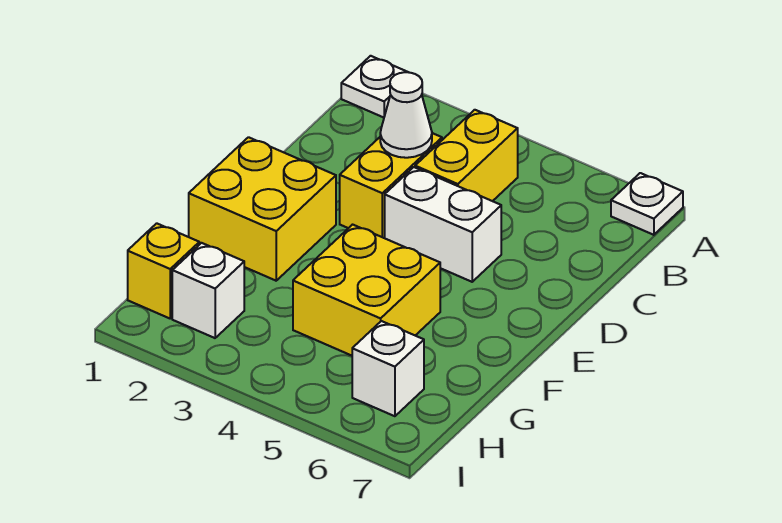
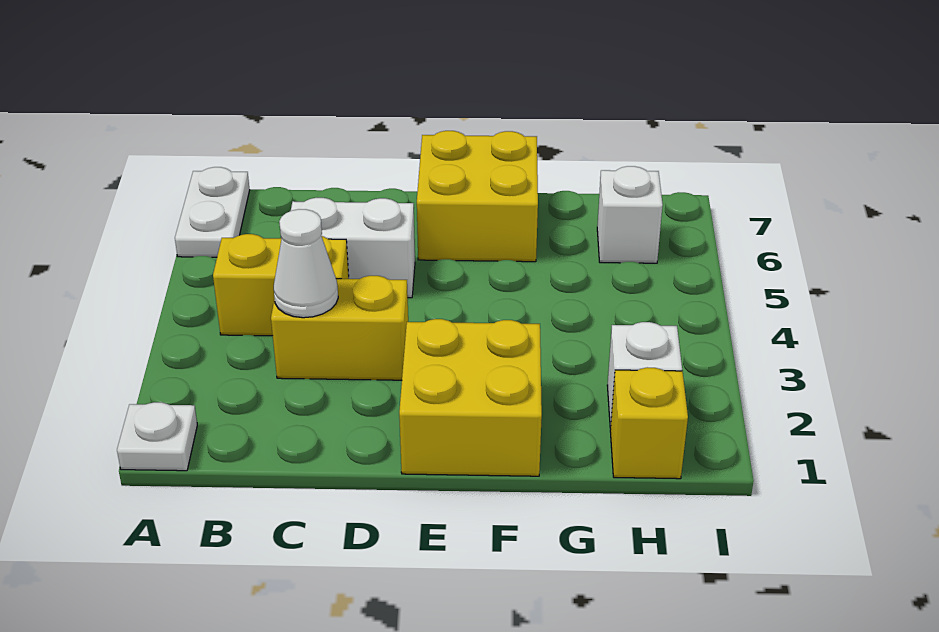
white plate A7 level 1 -> white plate A6:A7 level 1
white brick D4:D5 level 1 -> white brick C5:D5 level 1
yellow brick F4:G5 level 1 -> yellow brick E6:F7 level 1

